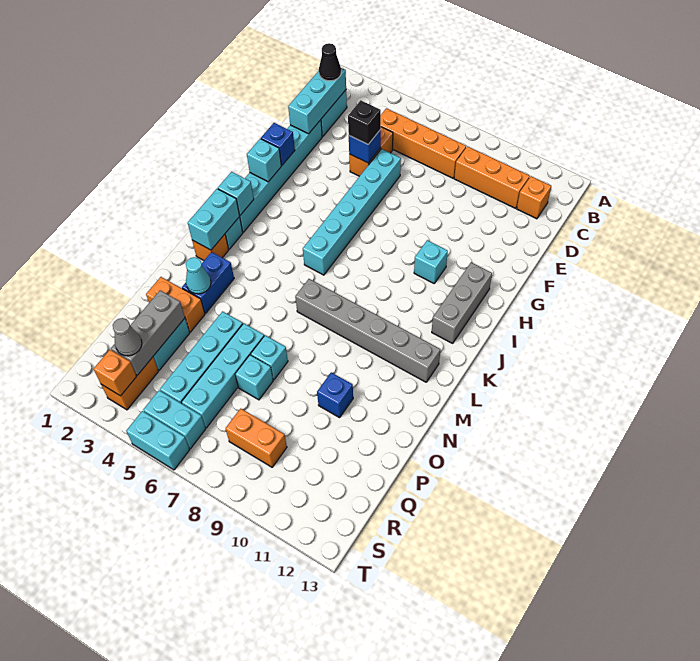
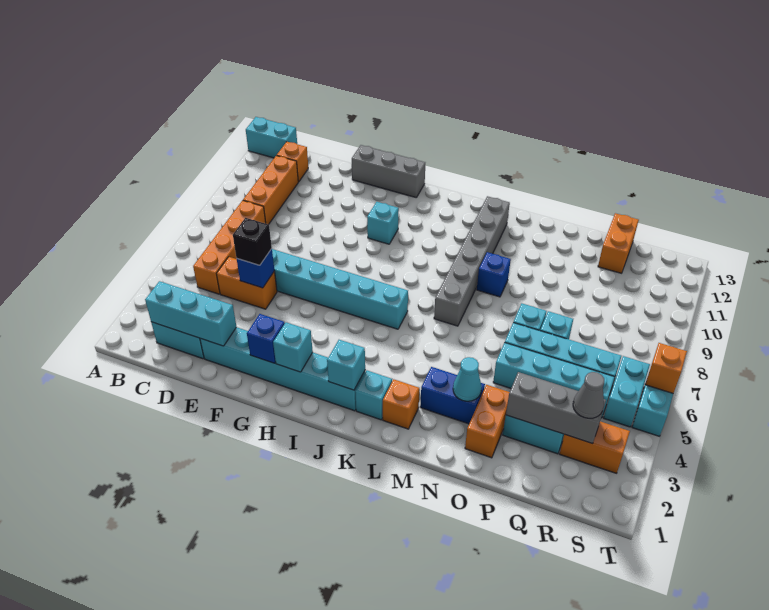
black cone C2 level 3 -> none
grey brick H12:J12 level 1 -> grey brick F13:H13 level 1
cyan brick K2:L2 level 2 -> cyan brick A13:B13 level 1
blue brick O10 level 1 -> blue brick M9 level 1
orange brick R8:R9 level 1 -> orange brick Q12:Q13 level 1
orange brick S3 level 2 -> orange brick T6 level 2

